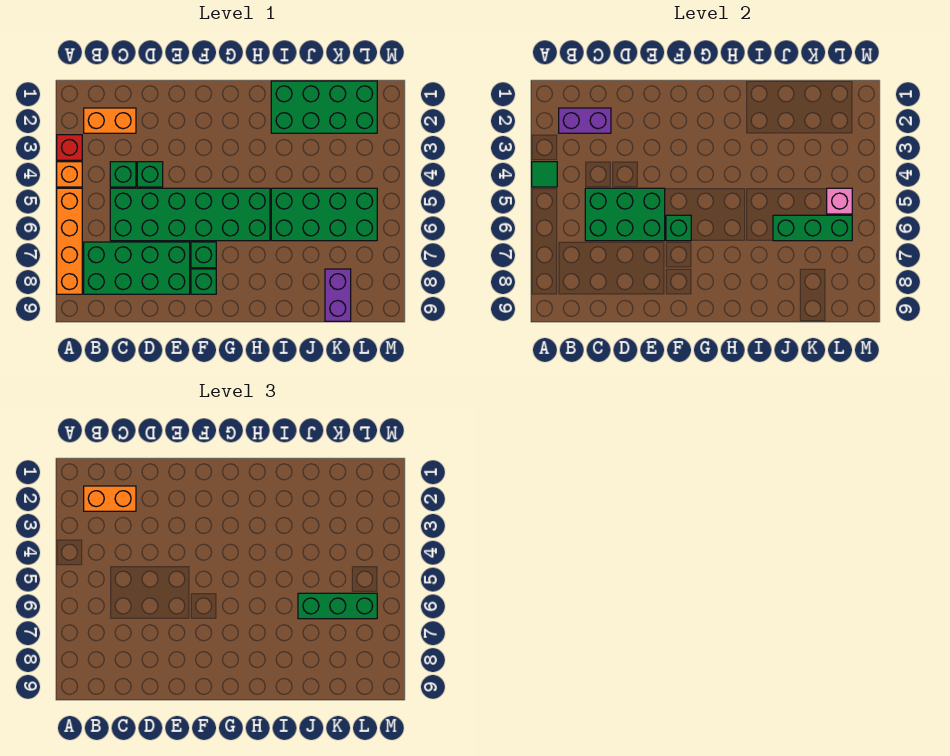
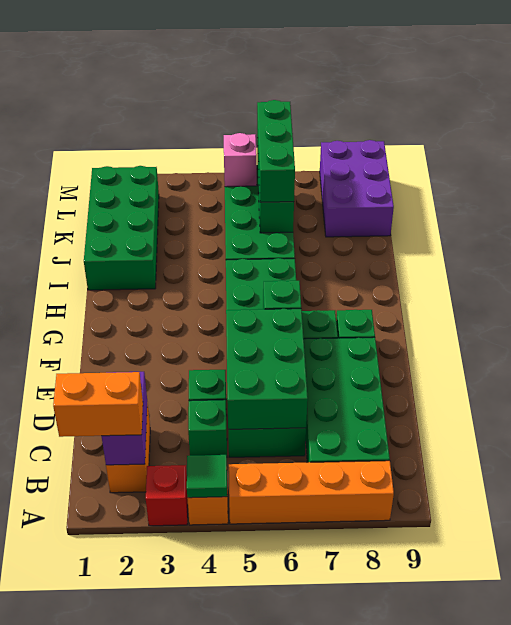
orange brick B2:C2 level 3 -> orange brick B1:B2 level 3
purple brick K8:K9 level 1 -> purple brick K8:M9 level 1

